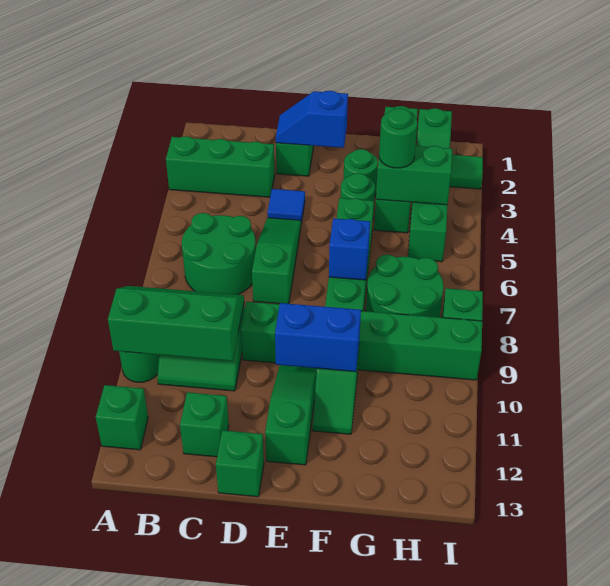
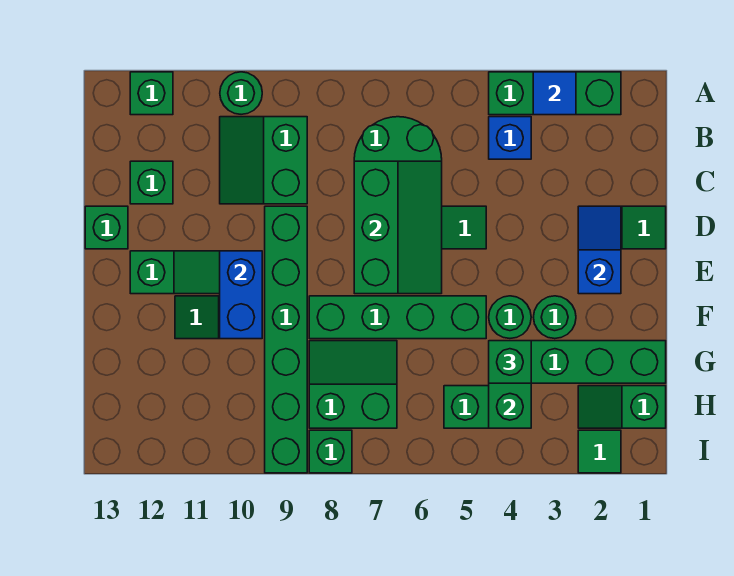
green brick A3:C3 level 1 -> green brick A2:A4 level 1
green slope A9:C10 level 2 top 10 -> green slope C6:E7 level 2 top 7
blue tile D4 level 1 -> blue tile A3 level 2
blue brick F7 level 2 -> blue brick B4 level 1
green round brick G4 level 3 -> green brick G4 level 3
green round brick G7:H8 level 1 -> green slope G7:H8 level 1 top H

